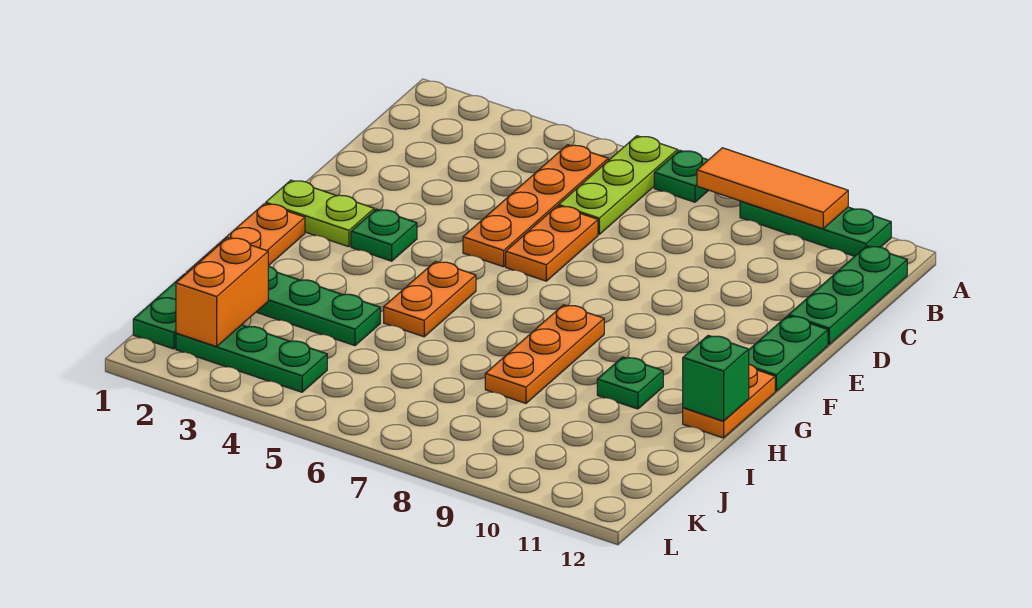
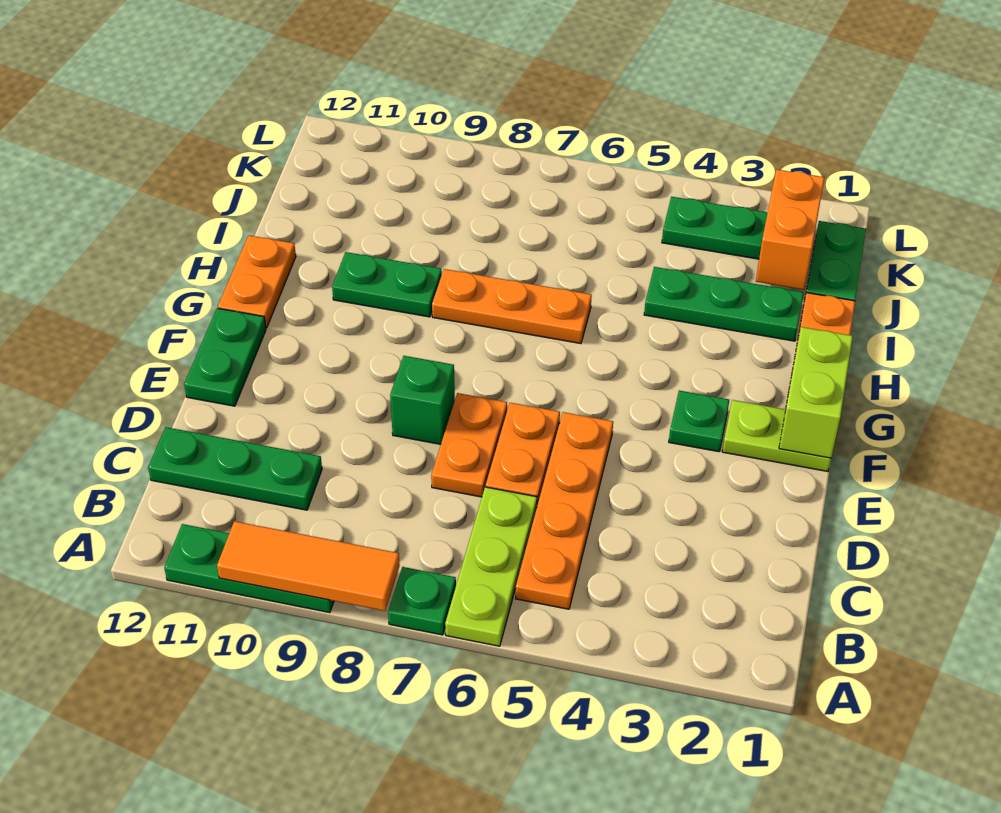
green plate B12:D12 level 1 -> green plate C10:C12 level 1
none -> lime brick F1:G1 level 2
orange plate G5:H5 level 1 -> orange plate D7:E7 level 1
orange plate G8:I8 level 1 -> orange plate H6:H8 level 1
green plate H10 level 1 -> green plate H9:H10 level 1
green brick H12 level 2 -> green brick E8 level 1

